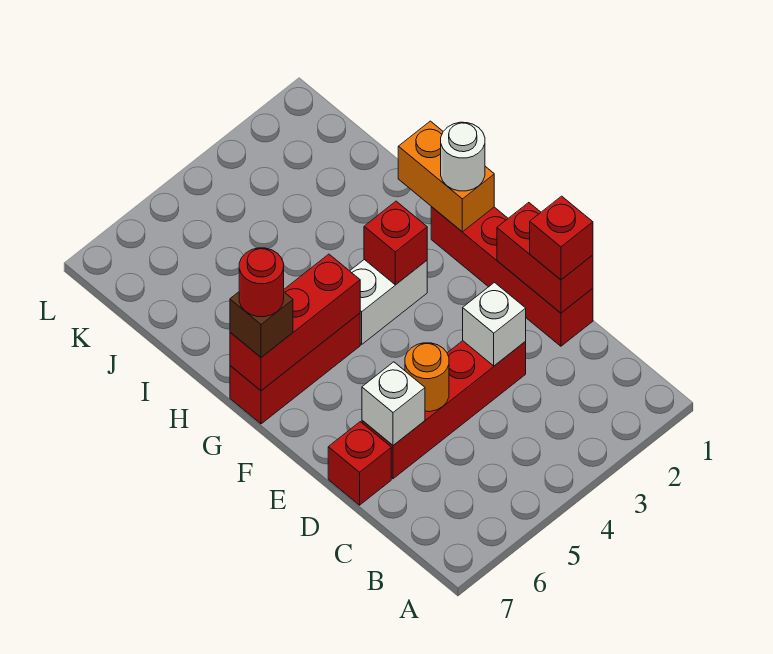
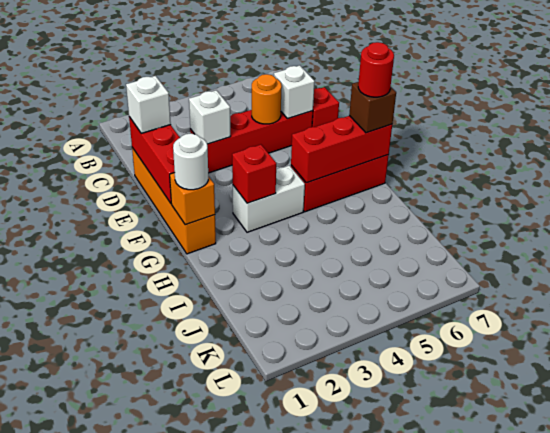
red brick D1:G1 level 1 -> orange brick D1:G1 level 1
red brick D1:E1 level 2 -> red brick D1:F1 level 2
red brick D1 level 3 -> white brick D1 level 3
orange brick G1:H1 level 2 -> orange brick G1 level 2

